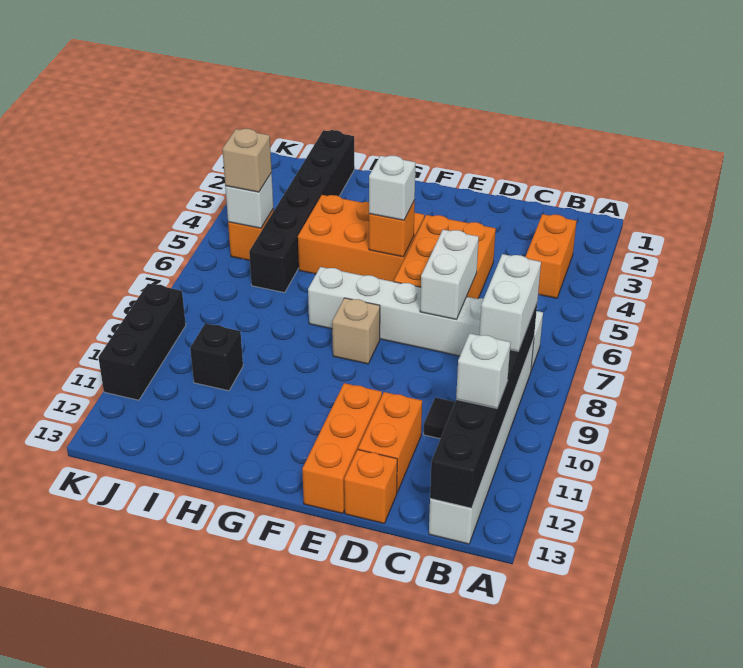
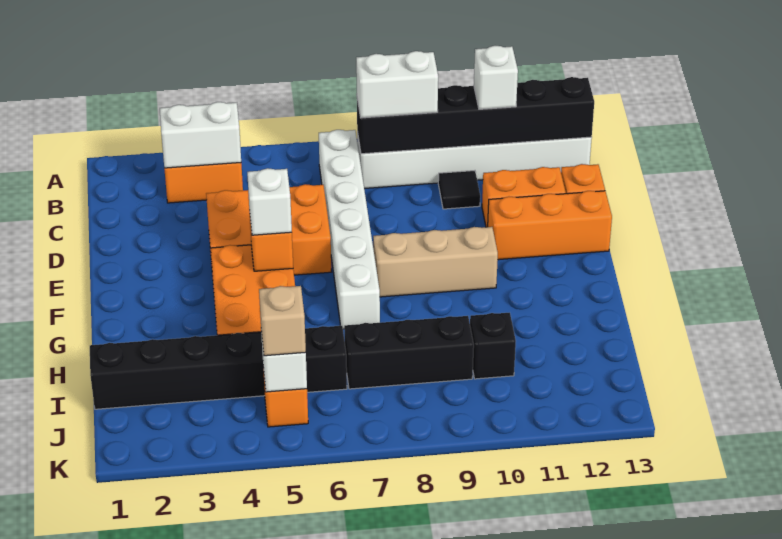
white brick D6:D7 level 2 -> white brick B3:B4 level 2
tan brick F8 level 1 -> tan brick F8:F10 level 1
black brick K9:K11 level 1 -> black brick I7:I9 level 1

